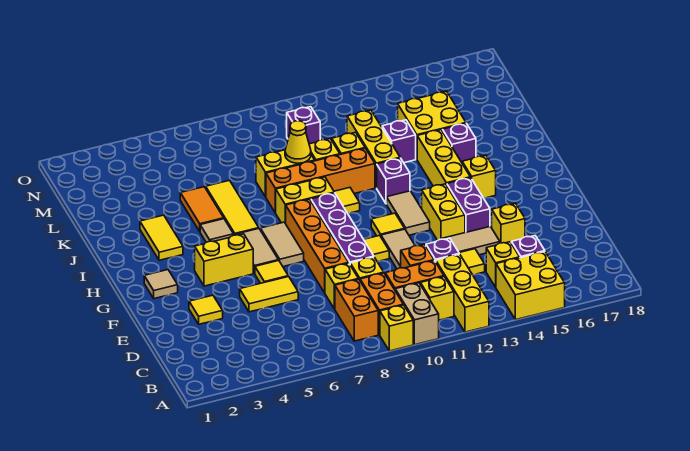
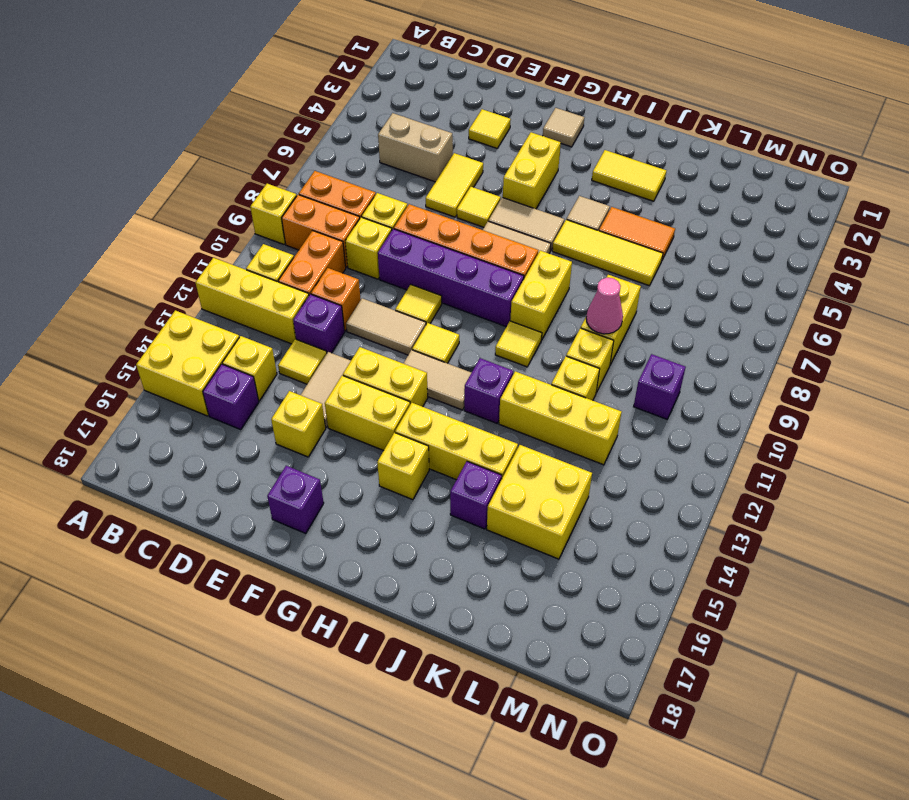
tan brick A10:B10 level 1 -> tan brick C5:D5 level 1
purple brick F14:G14 level 1 -> yellow brick F14:G14 level 1
orange brick J8:J11 level 1 -> none
yellow cone K9 level 2 -> pink cone K9 level 2
purple brick K13 level 1 -> purple brick F17 level 1

